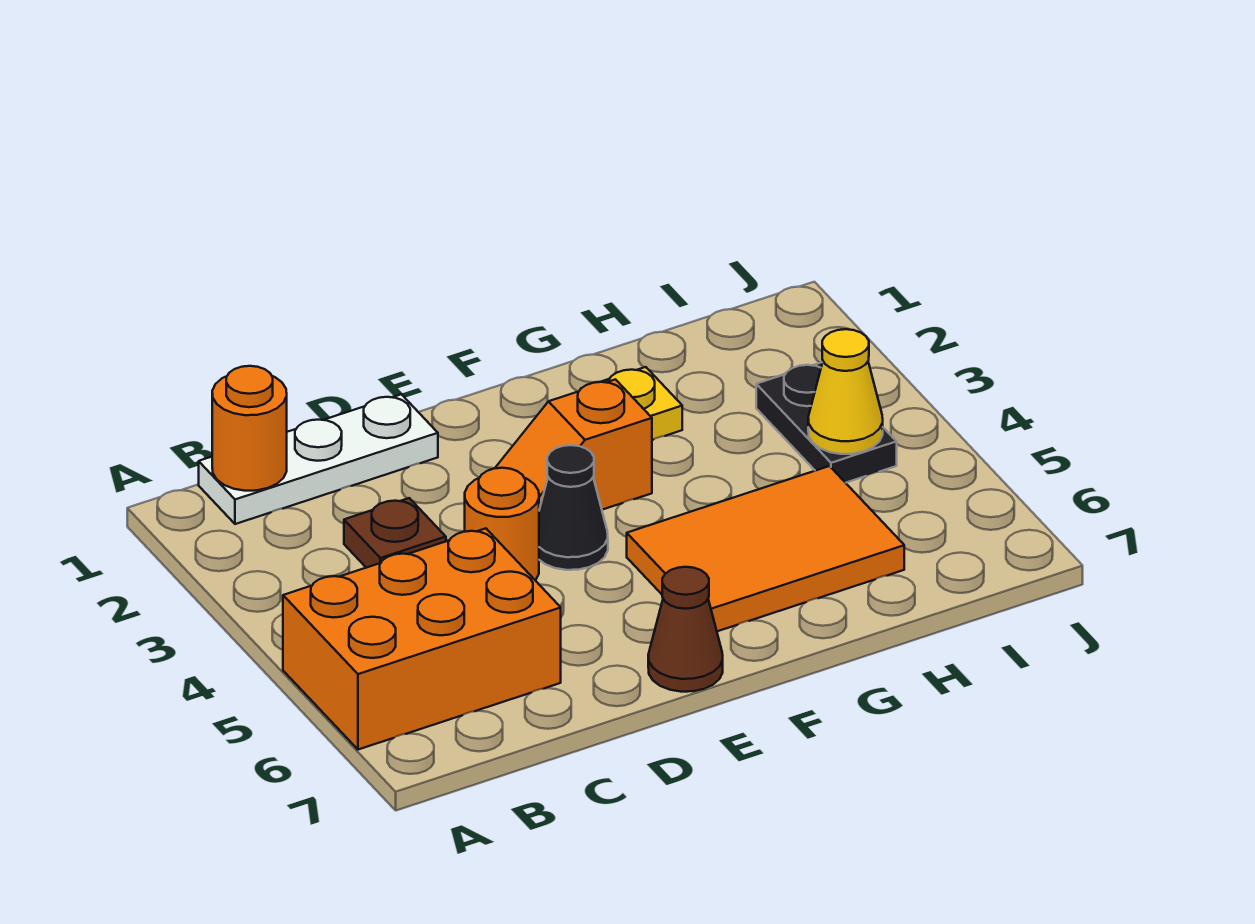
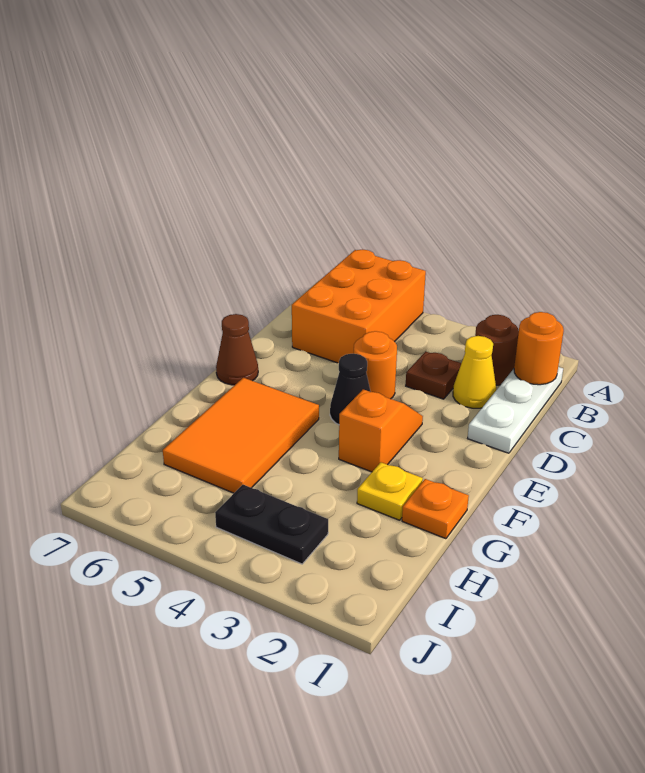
none -> brown round brick B2 level 1
none -> orange plate G1 level 1
yellow cone I4 level 2 -> yellow cone C2 level 1

